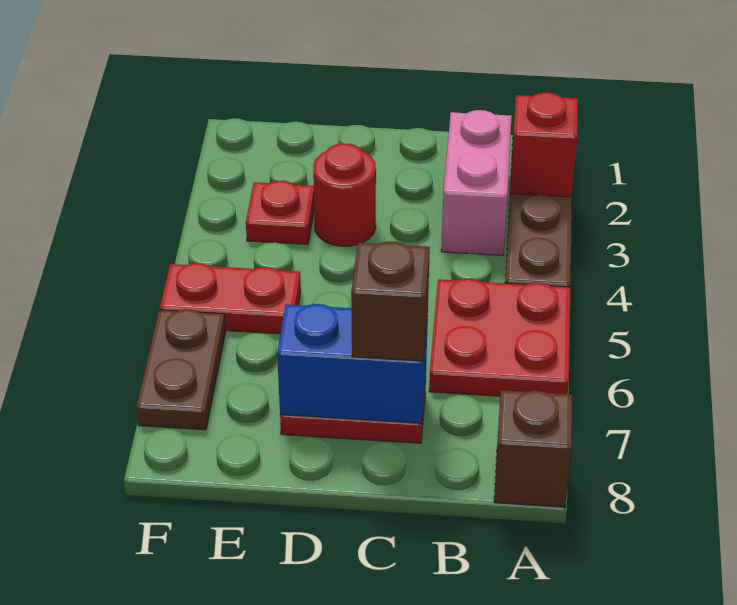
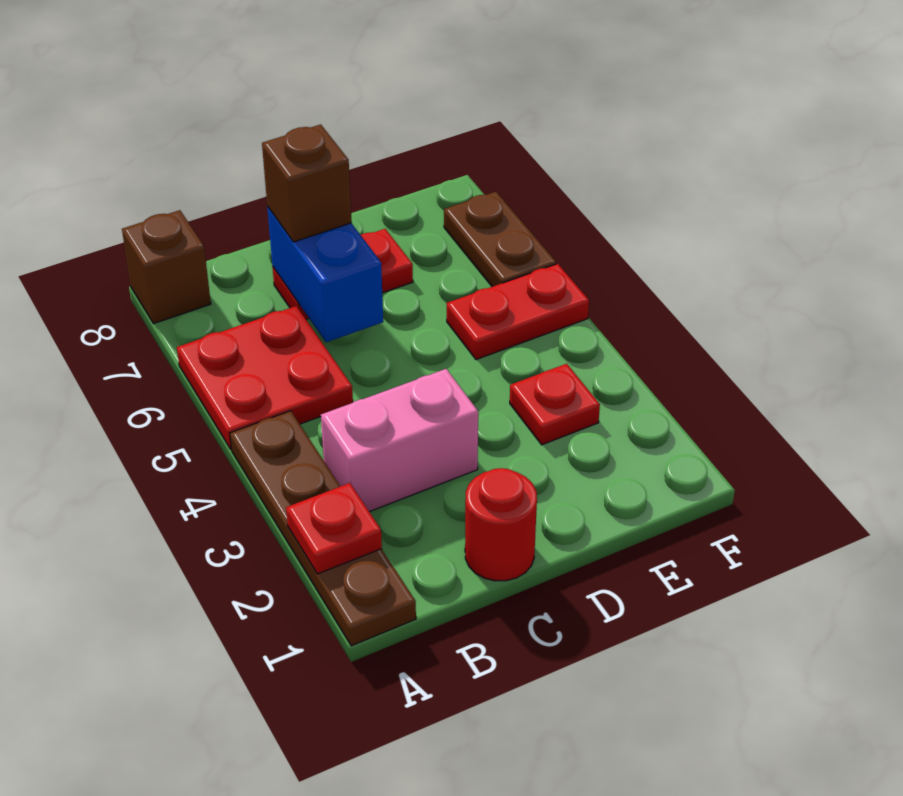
red brick A2 level 2 -> red plate A2 level 2
pink brick B2:B3 level 1 -> pink brick B3:C3 level 1
blue brick C7:D7 level 2 -> blue brick C6:C7 level 2
red round brick D3 level 1 -> red round brick C1 level 1

